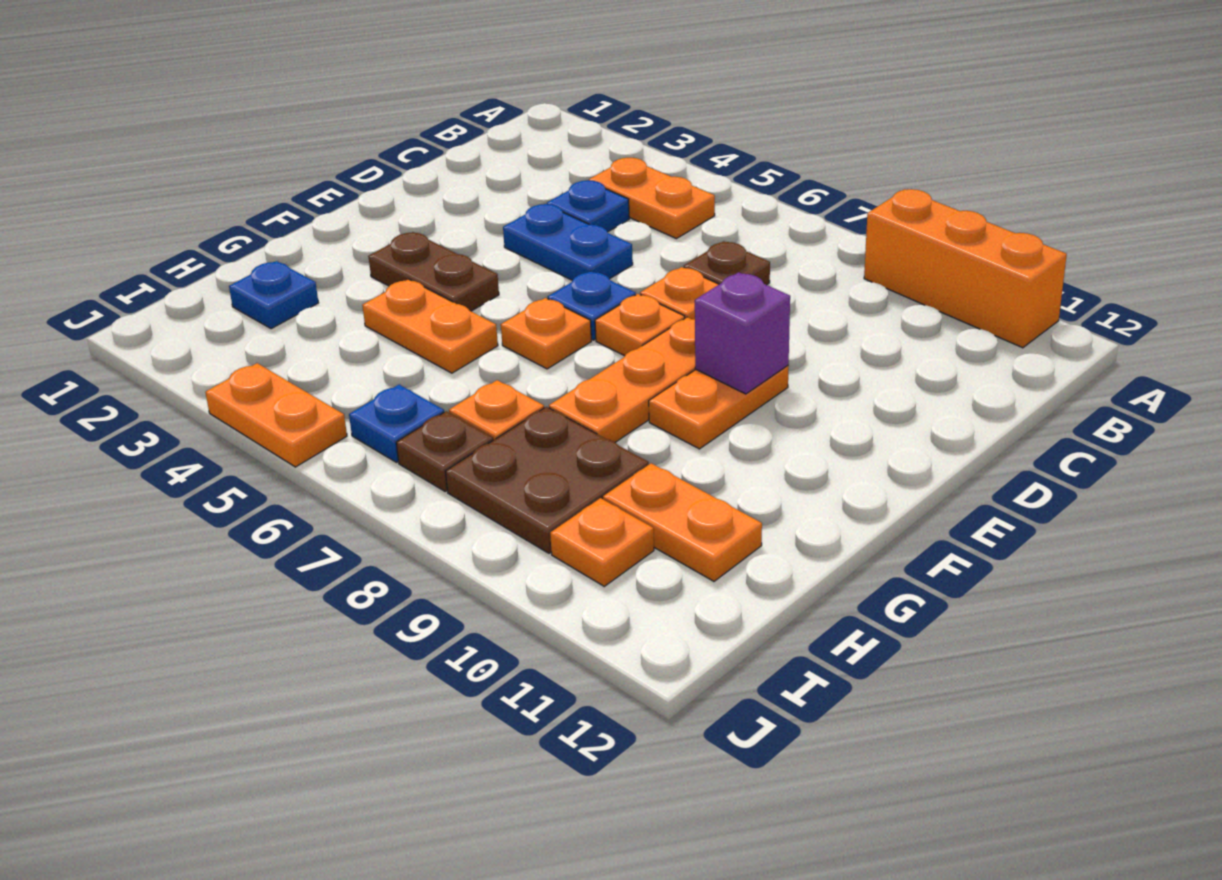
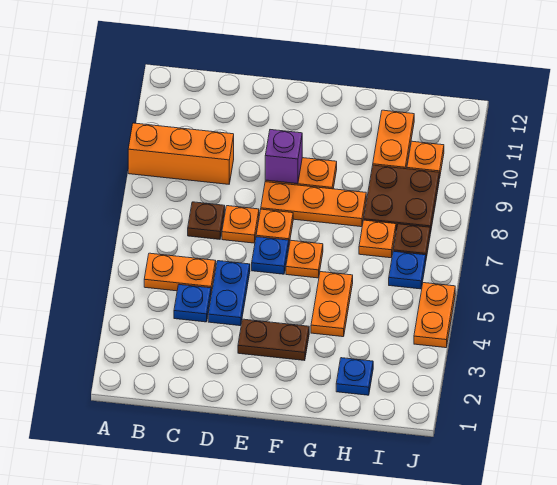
orange brick A9:A11 level 1 -> orange brick A9:C9 level 1
orange plate B4:B5 level 1 -> orange plate B5:C5 level 1
brown plate F3:F4 level 1 -> brown plate E3:F3 level 1

